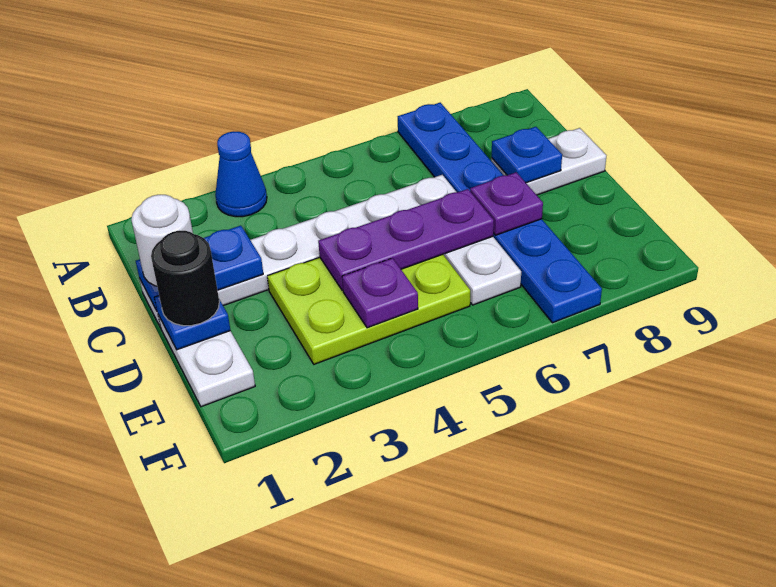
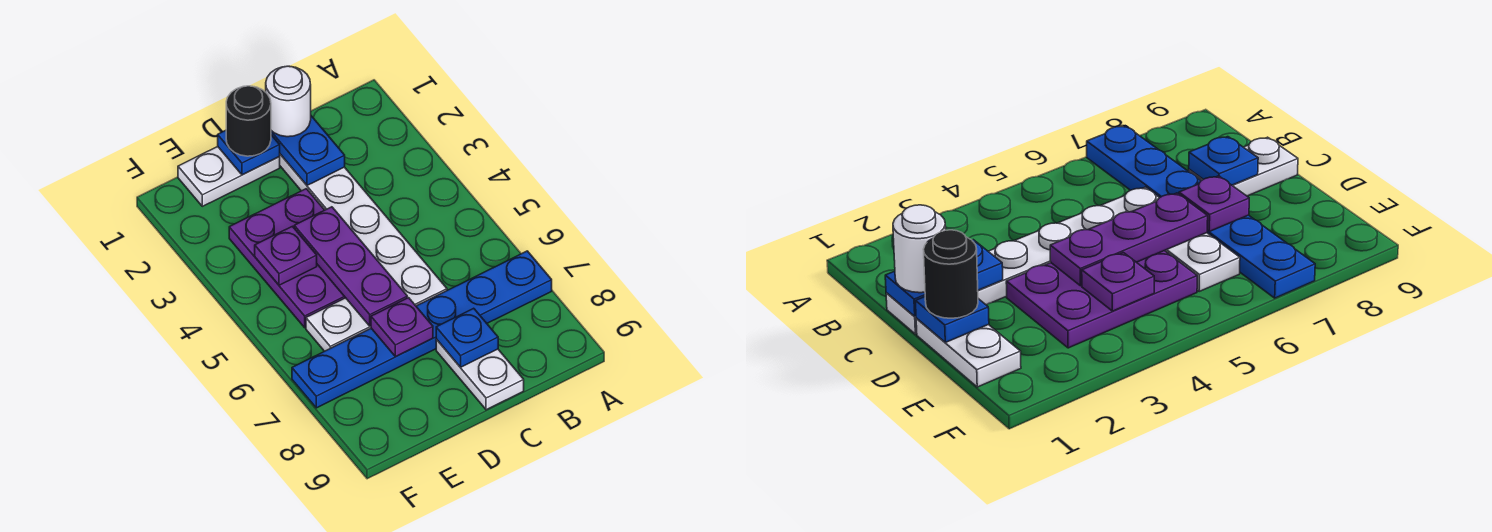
blue cone A3 level 1 -> none
lime plate D3:E5 level 1 -> purple plate D3:E5 level 1

